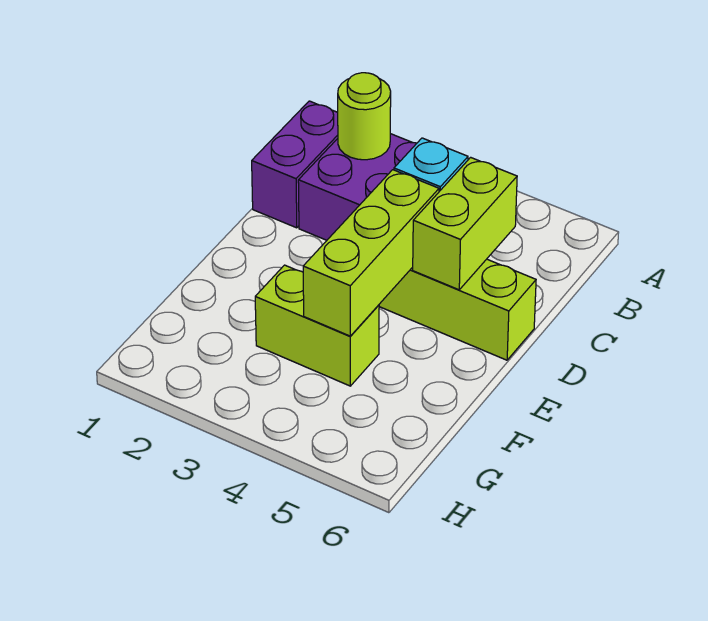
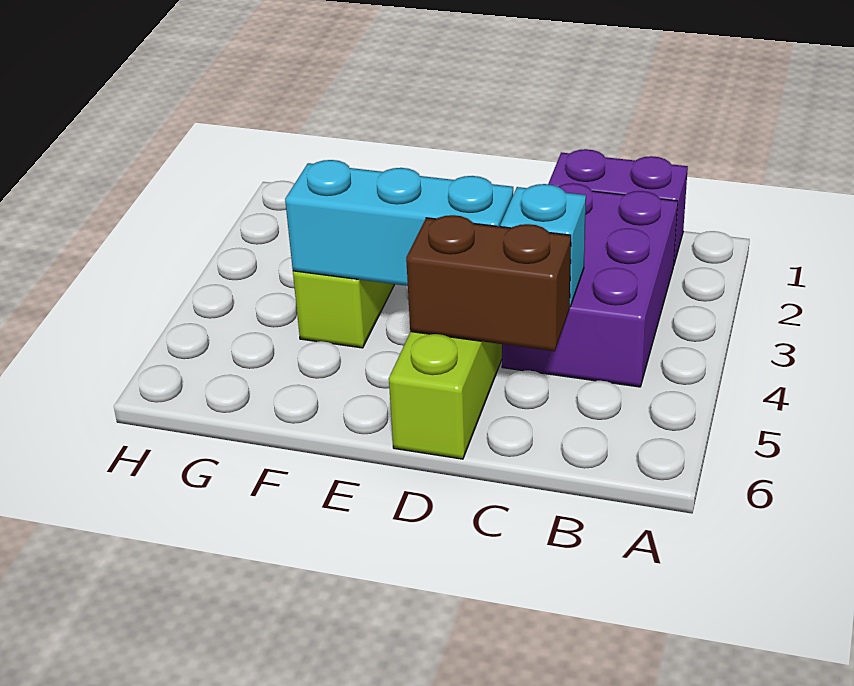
lime round brick B2 level 2 -> none
lime brick C5:D5 level 2 -> brown brick C5:D5 level 2
lime brick D4:F4 level 2 -> cyan brick D4:F4 level 2

